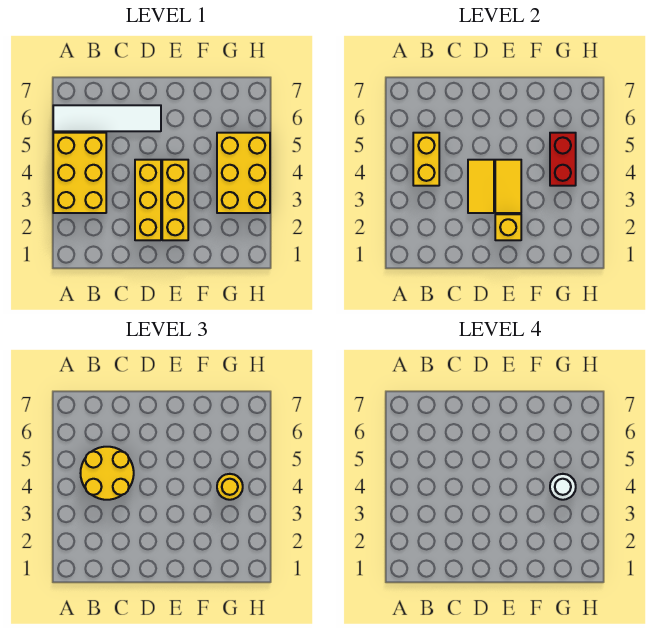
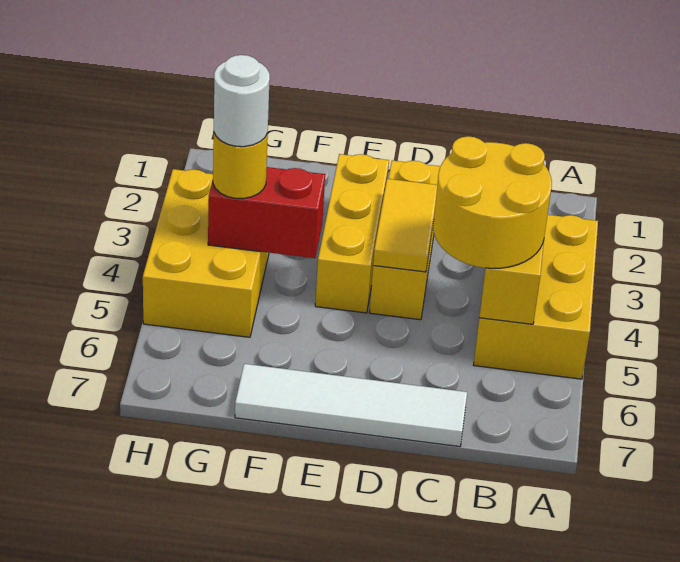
white tile A6:D6 level 1 -> white tile C7:F7 level 1
yellow brick E2 level 2 -> none
yellow tile E3:E4 level 2 -> none
red brick G4:G5 level 2 -> red brick F4:G4 level 2

